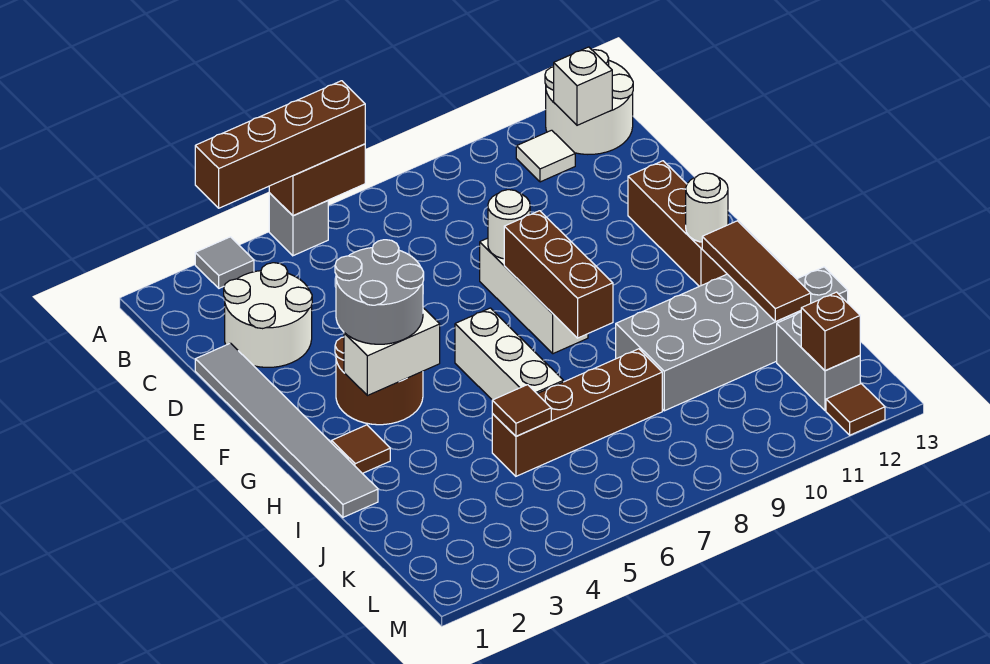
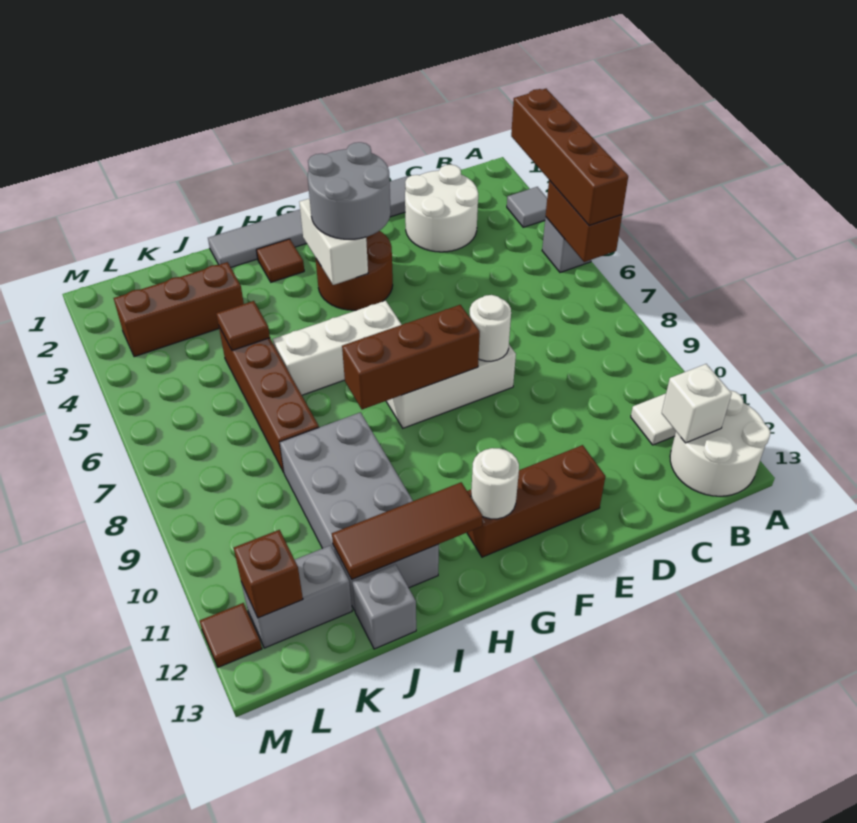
none -> brown brick J3:L3 level 1

